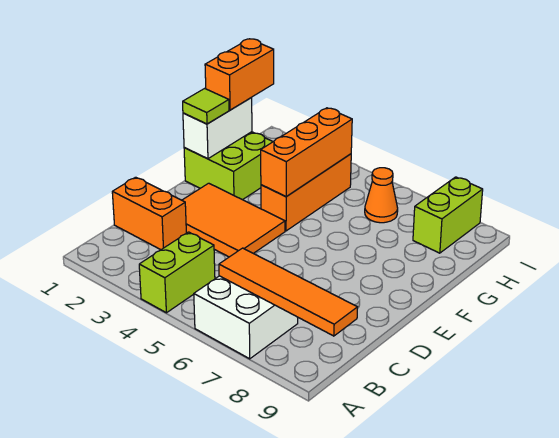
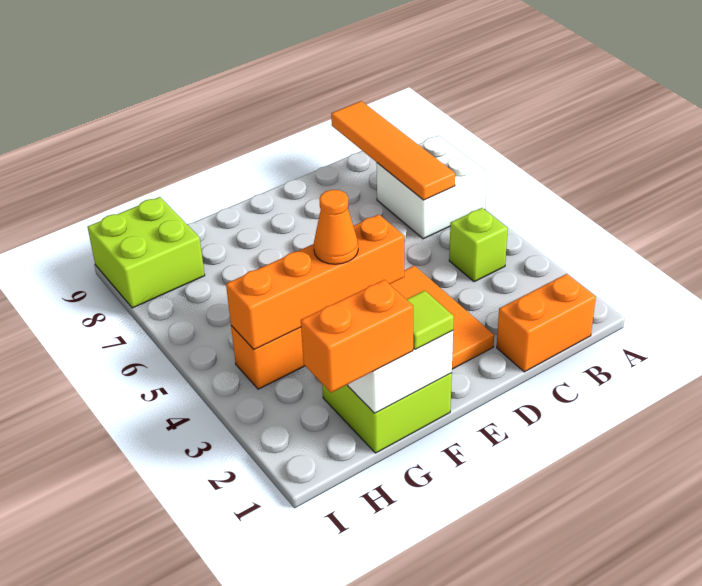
lime brick A4:B4 level 1 -> lime brick B4 level 1
orange brick C1:C2 level 1 -> orange brick B1:C1 level 1
orange brick F4:H4 level 2 -> orange brick E4:H4 level 2
orange cone H6 level 1 -> orange cone F4 level 3
lime brick H8:I8 level 1 -> lime brick H8:I9 level 1

